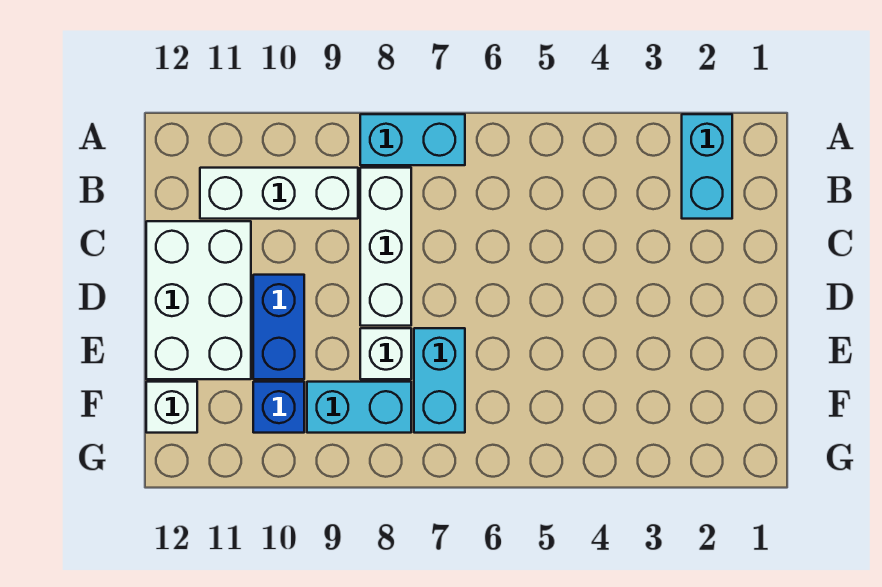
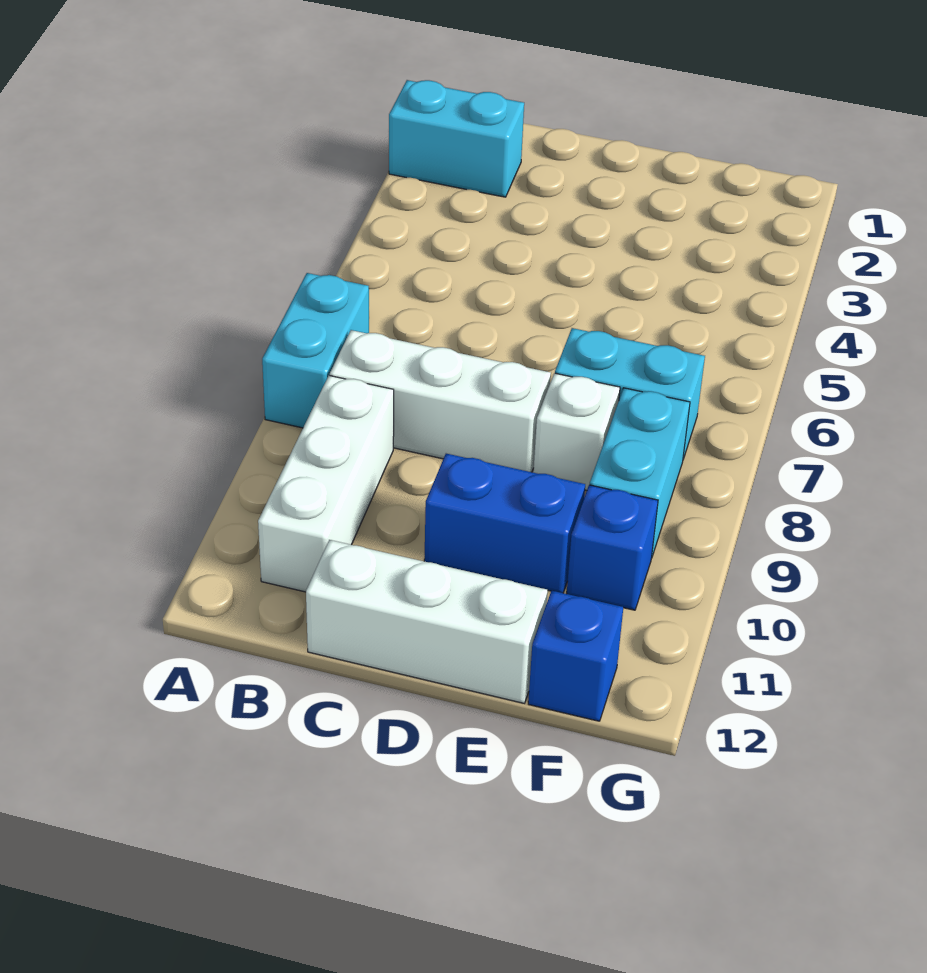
white brick C11:E12 level 1 -> white brick C12:E12 level 1
white brick F12 level 1 -> blue brick F12 level 1

